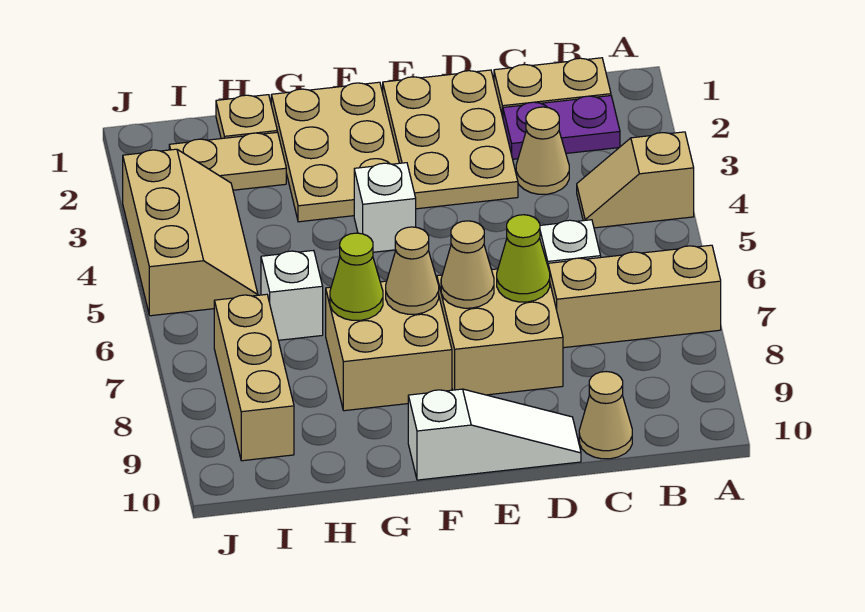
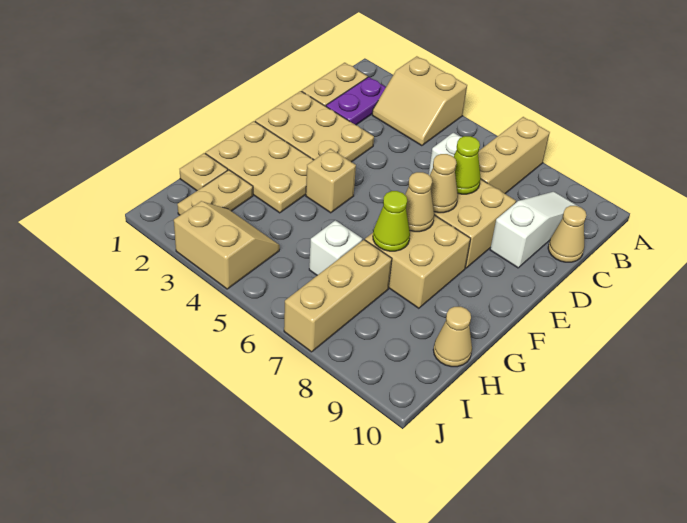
tan slope A4:B4 level 1 top A -> tan slope A3:B4 level 1 top A
tan cone C3 level 1 -> tan cone H10 level 1
white slope D10:F10 level 1 top F -> white slope B9:D9 level 1 top D
white brick F4 level 1 -> tan brick F4 level 1
tan slope I3:J5 level 1 top J -> tan slope I3:J4 level 1 top J
tan brick I7:I9 level 1 -> tan brick H7:J7 level 1

